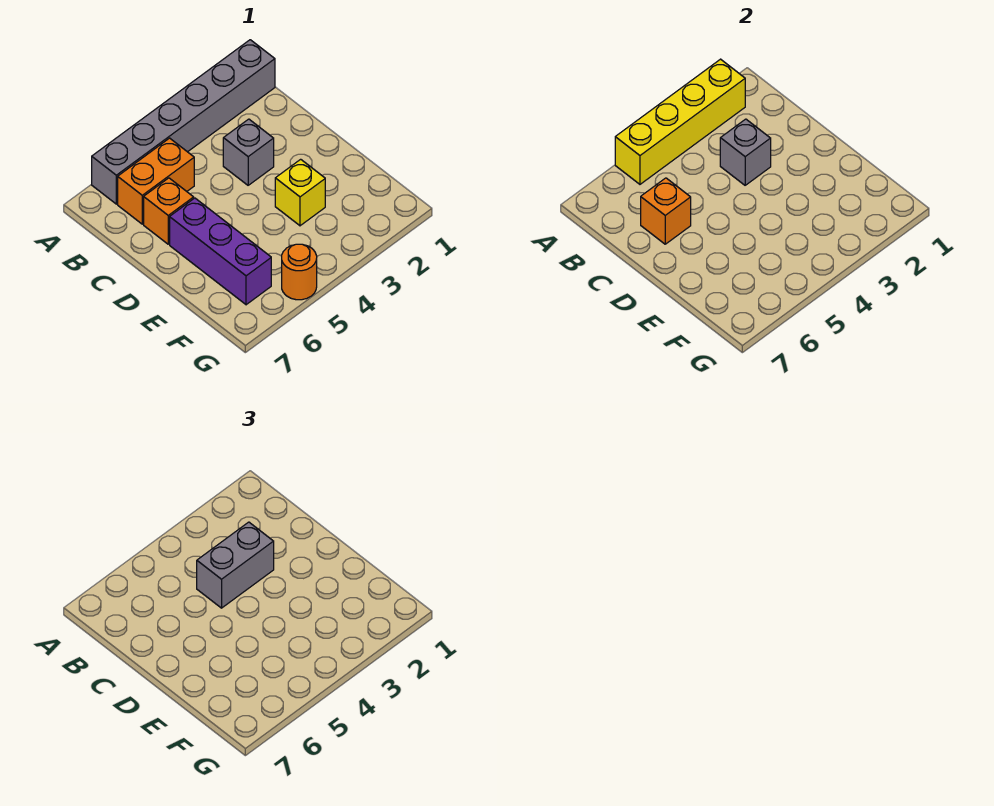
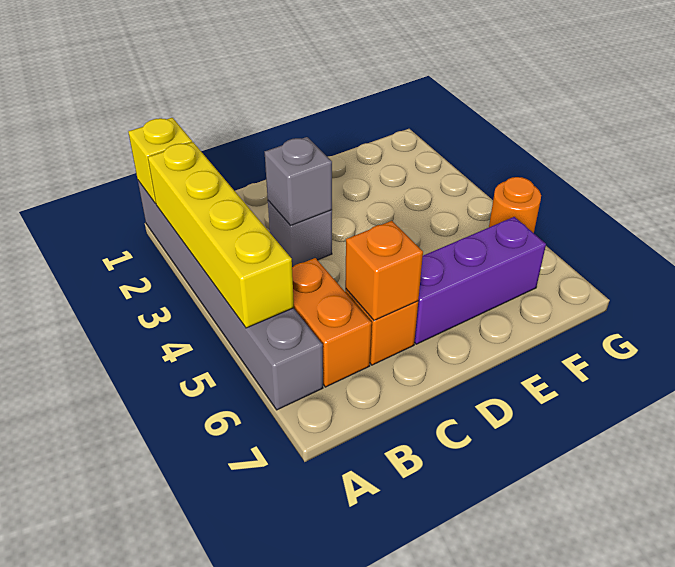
grey brick C3:C4 level 3 -> none
yellow brick E3 level 1 -> yellow brick A1 level 2

